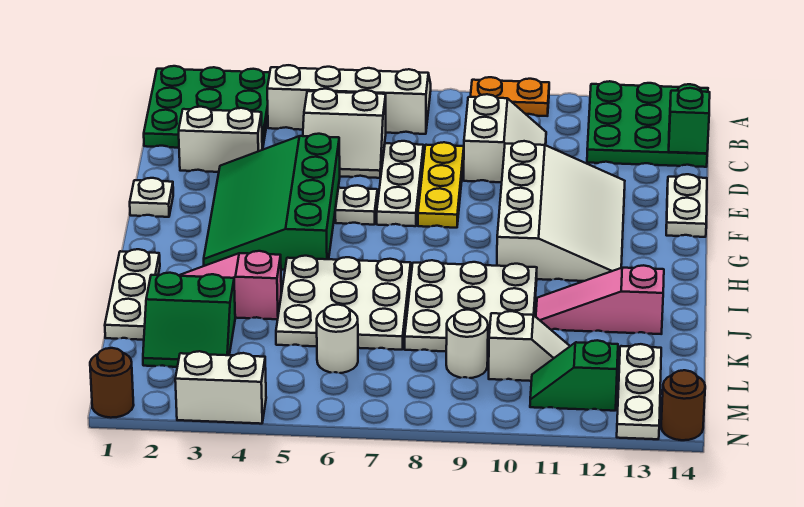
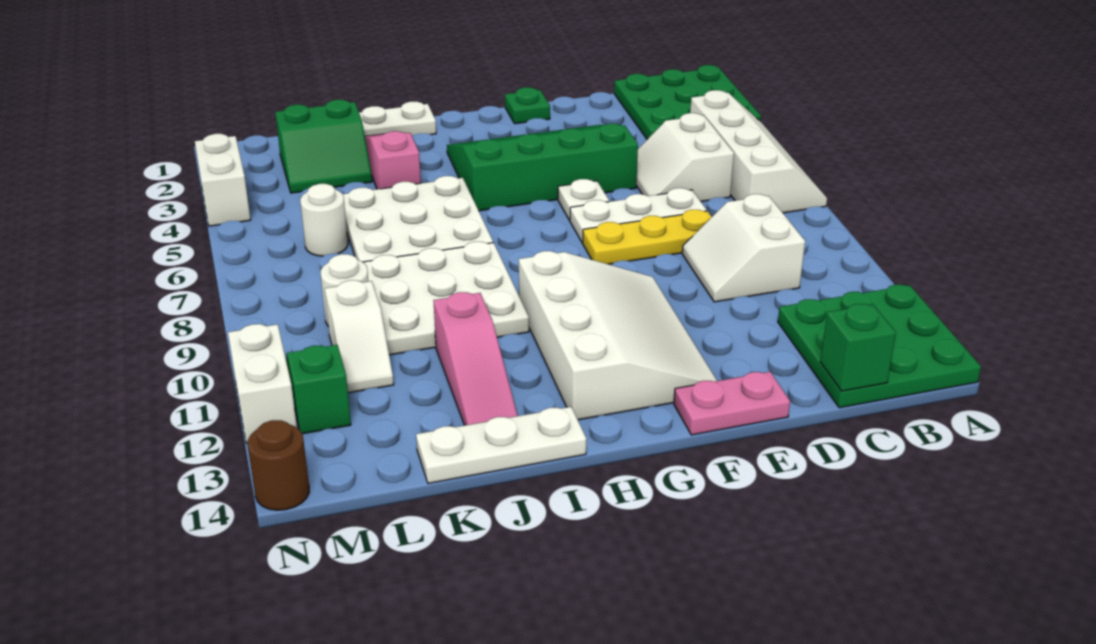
orange plate A9:A10 level 1 -> none
white slope C9:D10 level 1 top 9 -> white slope C9:D10 level 1 top C
white brick D2:D3 level 1 -> white brick N11:N12 level 1
white slope E10:H12 level 1 top 10 -> white slope F10:H13 level 1 top H
white plate E14:F14 level 1 -> pink plate E14:F14 level 1
white plate F1 level 1 -> green plate F1 level 1
pink slope J11:J13 level 1 top 13 -> pink slope J11:J13 level 1 top 11
green slope K2:L3 level 1 top K -> green slope K2:L3 level 1 top 2
white plate L13:N13 level 1 -> white plate I14:K14 level 1
brown round brick N1 level 1 -> none

